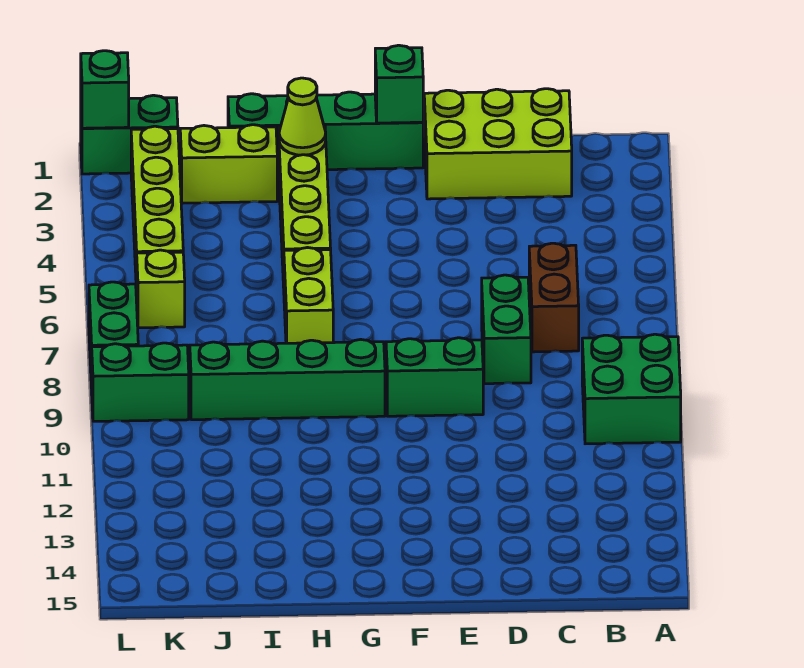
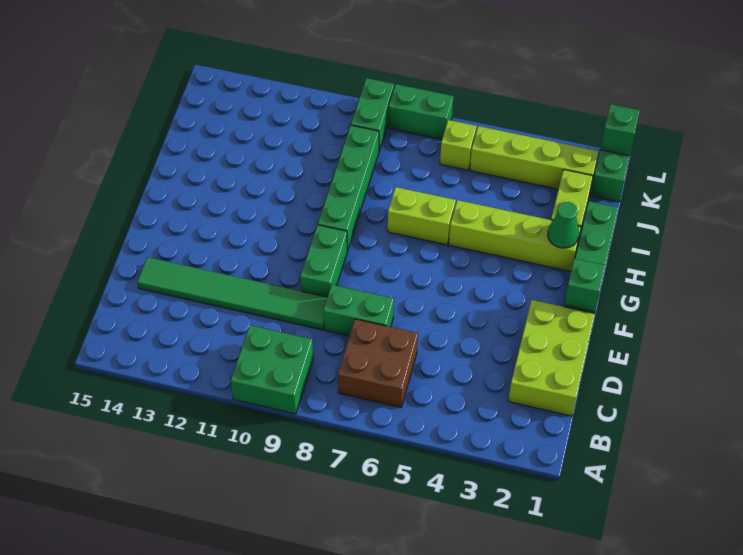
brown brick C6:C7 level 1 -> brown brick B6:C7 level 1
none -> green tile D9:D14 level 1
lime cone H2 level 2 -> green cone H2 level 2

